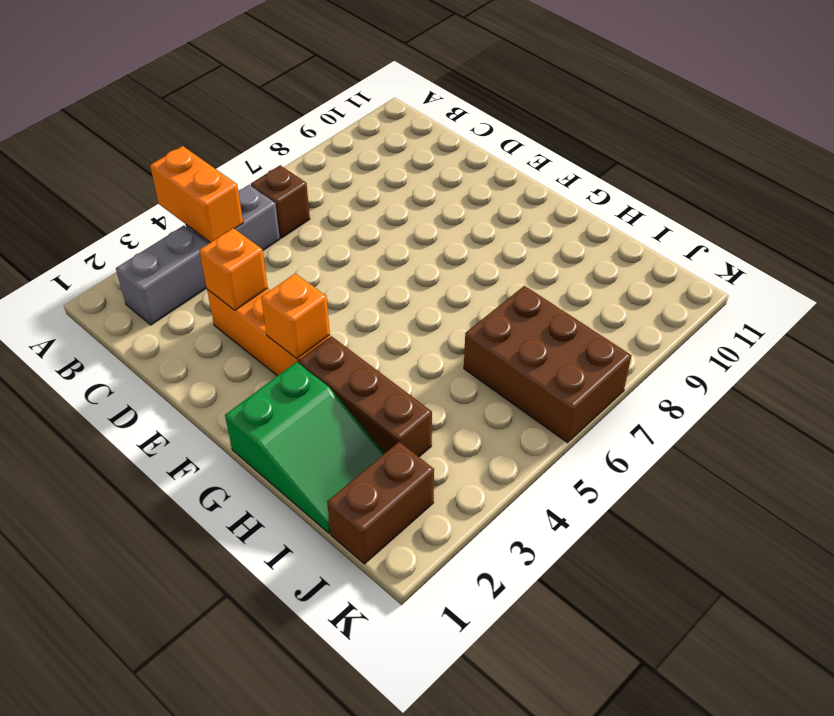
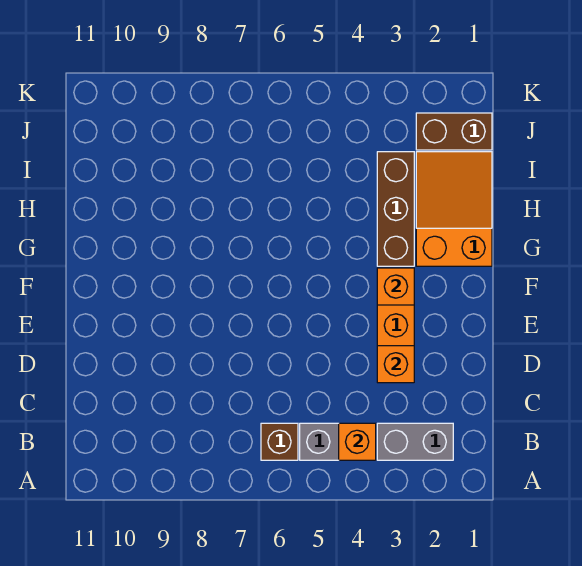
orange brick A4:B4 level 2 -> orange brick B4 level 2
green slope G1:I2 level 1 top G -> orange slope G1:I2 level 1 top G
brown brick I6:K7 level 1 -> none

